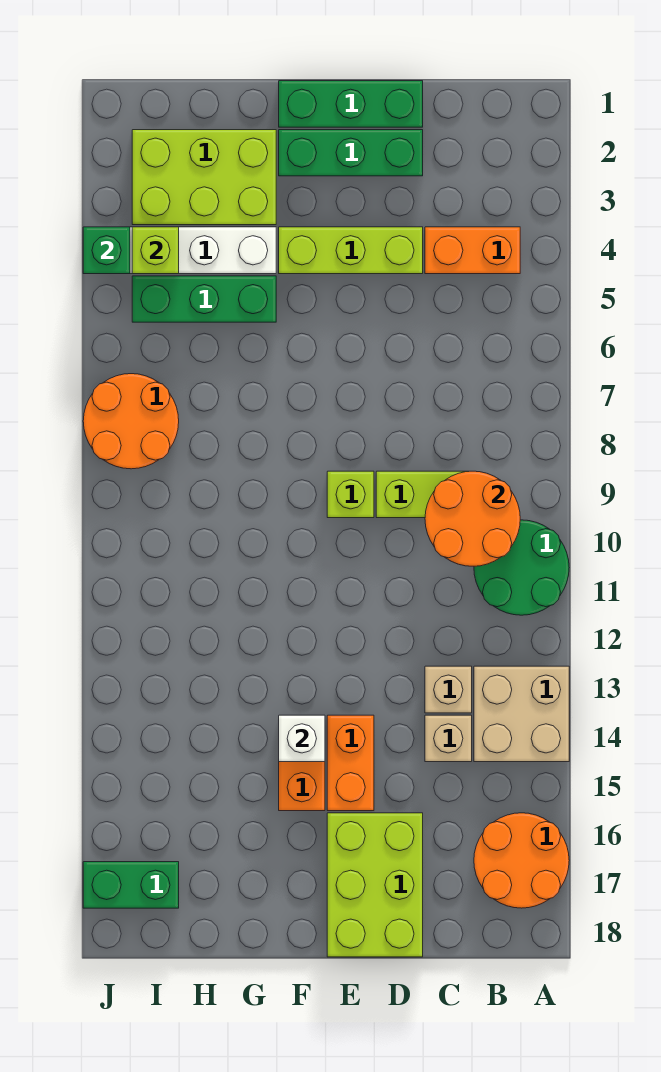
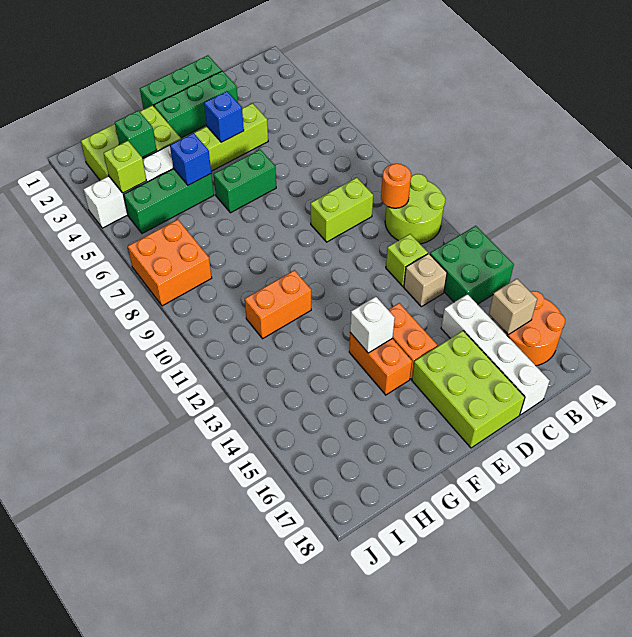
green round brick A10:B11 level 1 -> lime round brick A10:B11 level 1
tan brick A13:B14 level 1 -> green brick A13:B14 level 1
orange brick B4:C4 level 1 -> orange brick G11:H11 level 1
orange round brick B9:C10 level 2 -> orange round brick B10 level 2
tan brick C14 level 1 -> tan brick B16 level 2
none -> white brick C15:C18 level 1
none -> blue brick E4 level 2
lime brick E9 level 1 -> lime brick C12 level 1
none -> blue brick G5 level 2
orange round brick I7:J8 level 1 -> orange brick I7:J8 level 1
green brick I17:J17 level 1 -> green brick E6:F6 level 1
green brick J4 level 2 -> green brick H3 level 2

